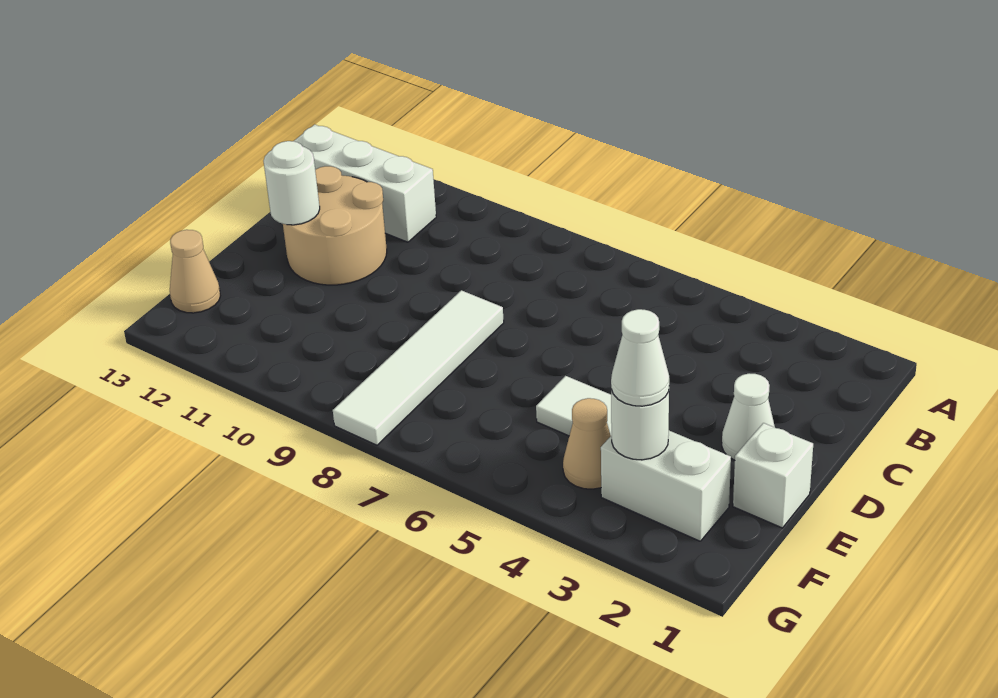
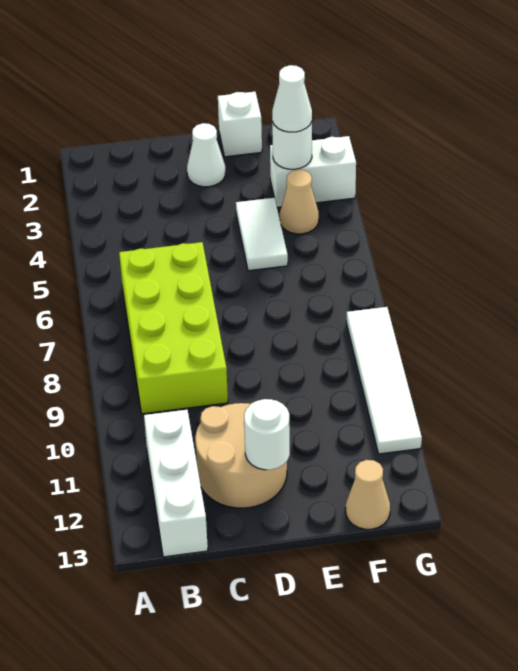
none -> lime brick B6:C9 level 1
white tile D8:G8 level 1 -> white tile G8:G11 level 1
white brick F2:F3 level 1 -> white brick F3:G3 level 1

